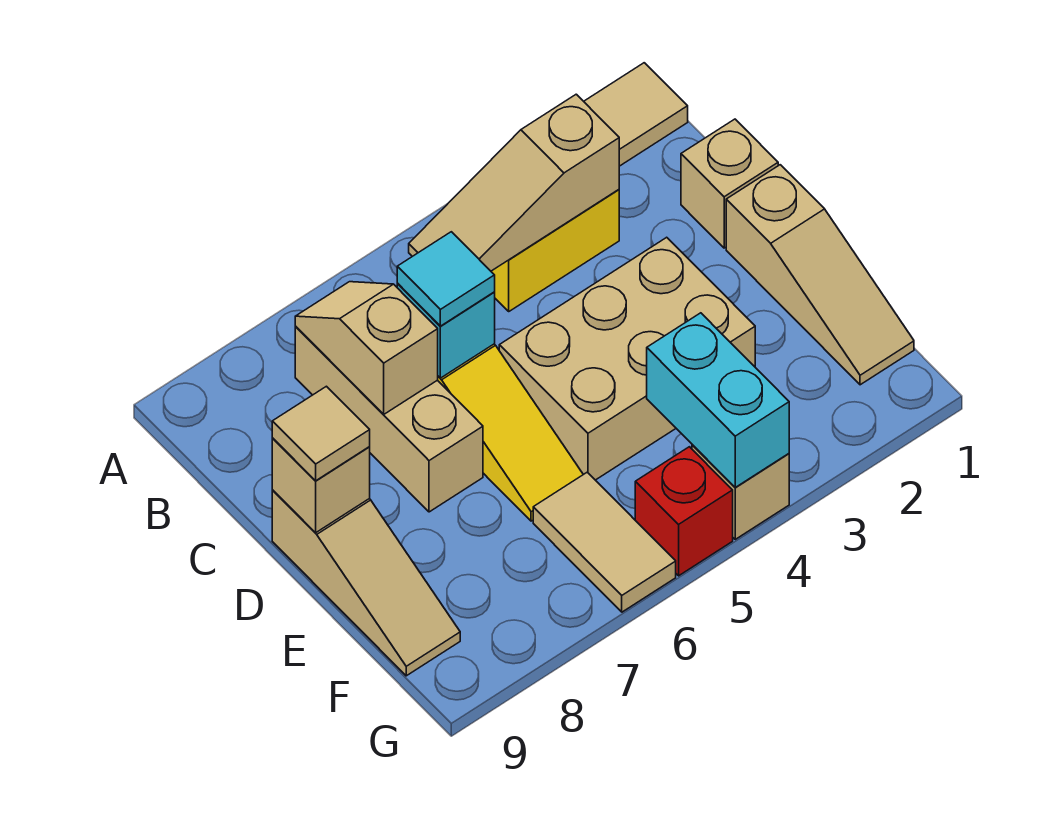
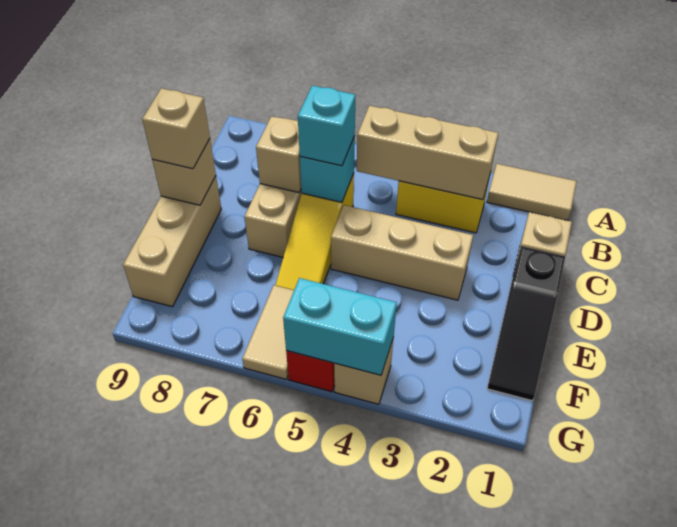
tan slope B3:B5 level 2 top 3 -> tan brick B3:B5 level 2
cyan tile C6 level 3 -> cyan brick C6 level 3
tan slope D1:F1 level 1 top D -> black slope D1:F1 level 1 top D
tan brick D3:E5 level 1 -> tan brick D3:D5 level 1
tan slope D9:F9 level 1 top D -> tan brick D9:F9 level 1
tan tile D9 level 3 -> tan brick D9 level 3
cyan brick F4:G4 level 2 -> cyan brick G4:G5 level 2

